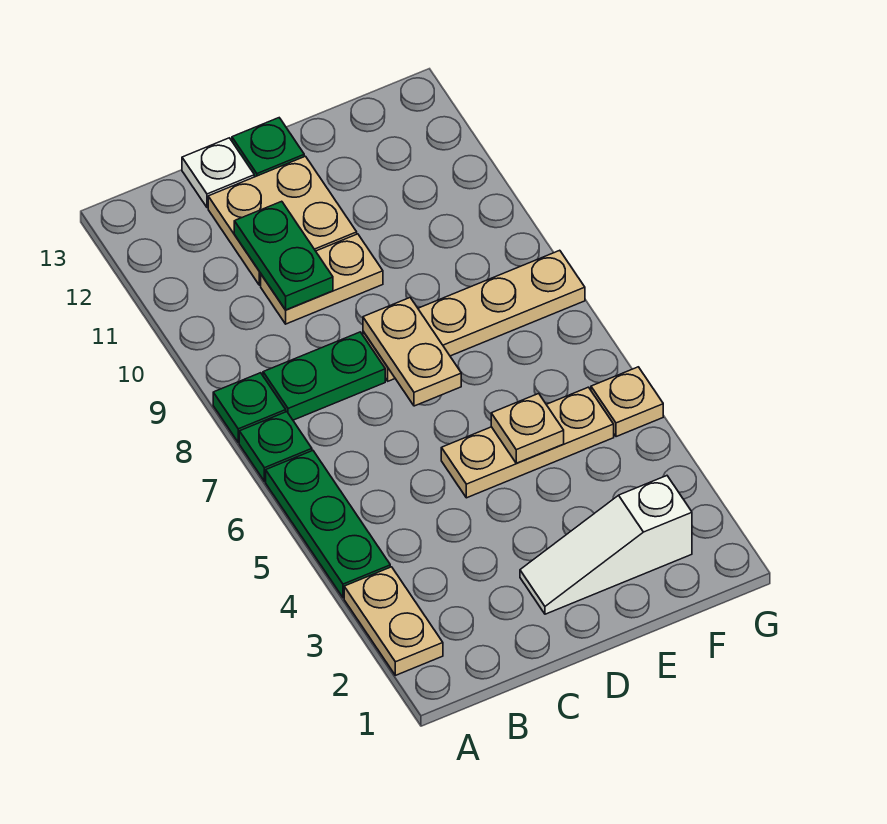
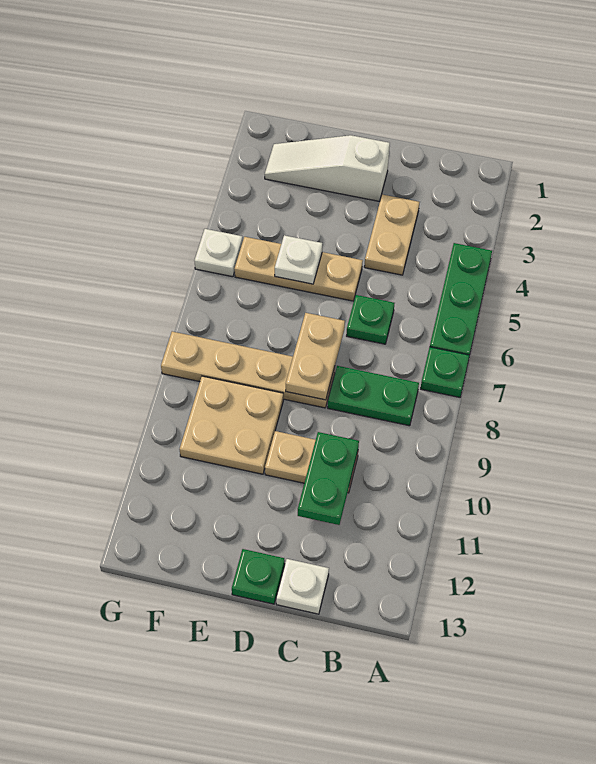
tan plate A2:A3 level 1 -> tan plate C3:C4 level 1
green plate A8 level 1 -> green plate C6 level 1
tan plate C11:D12 level 1 -> tan plate E9:F10 level 1
white slope D2:F2 level 1 top F -> white slope D2:F2 level 1 top D
tan plate E5 level 2 -> white plate E5 level 2
tan plate G5 level 1 -> white plate G5 level 1

